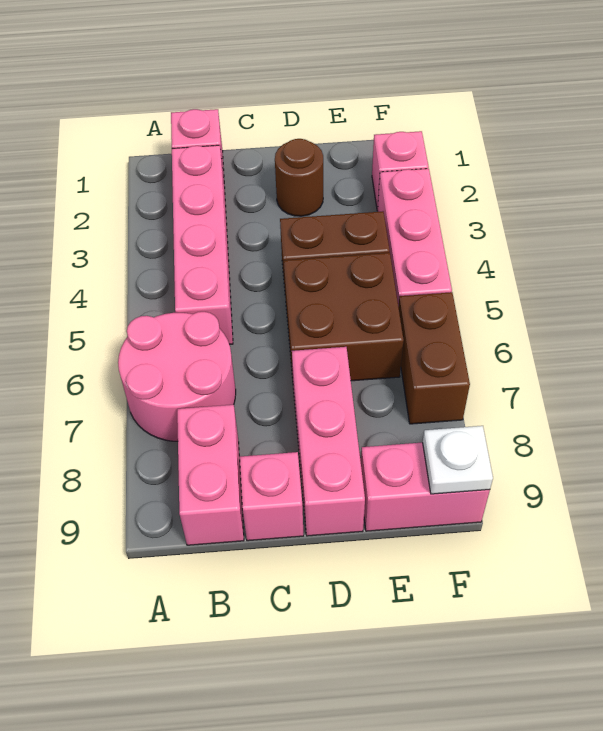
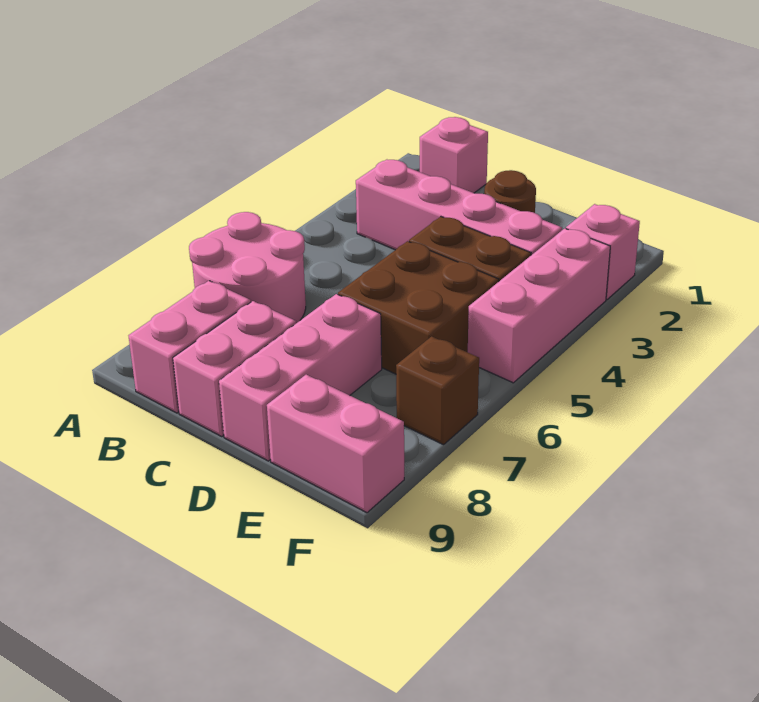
pink brick B2:B5 level 1 -> pink brick B3:E3 level 1
pink brick C9 level 1 -> pink brick C8:C9 level 1
brown brick F6:F7 level 1 -> brown brick F7 level 1
white plate F9 level 2 -> none

